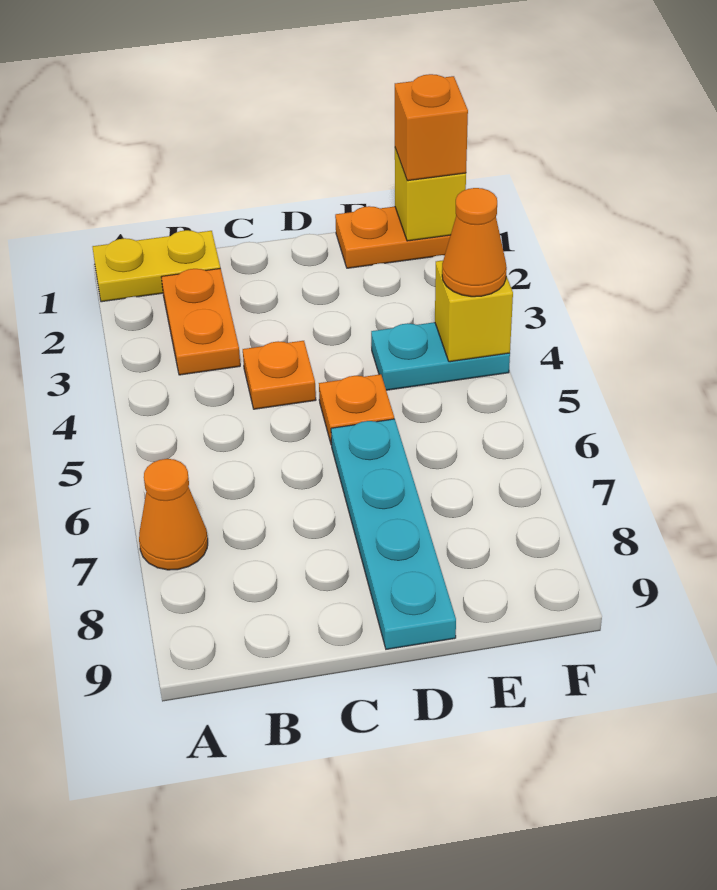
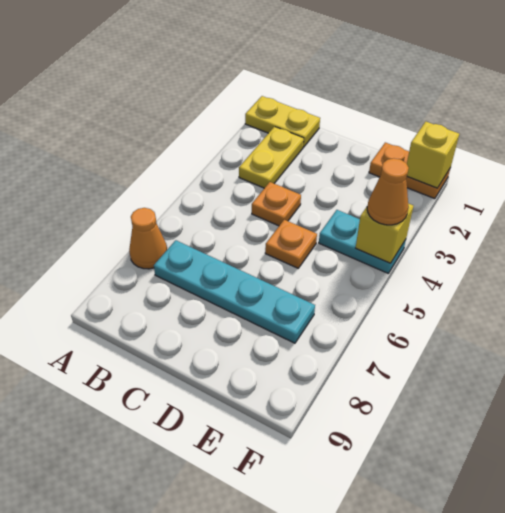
orange plate B2:B3 level 1 -> yellow plate B2:B3 level 1
cyan plate D6:D9 level 1 -> cyan plate B7:E7 level 1
orange brick F1 level 3 -> none

